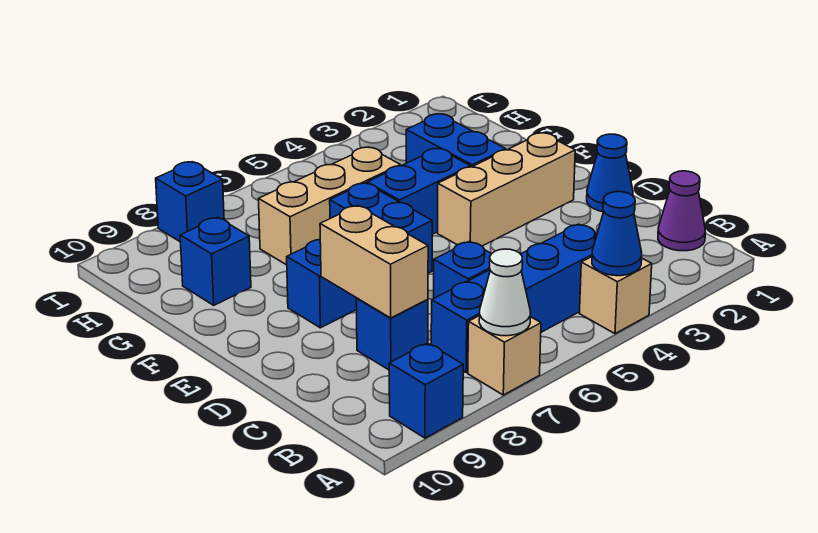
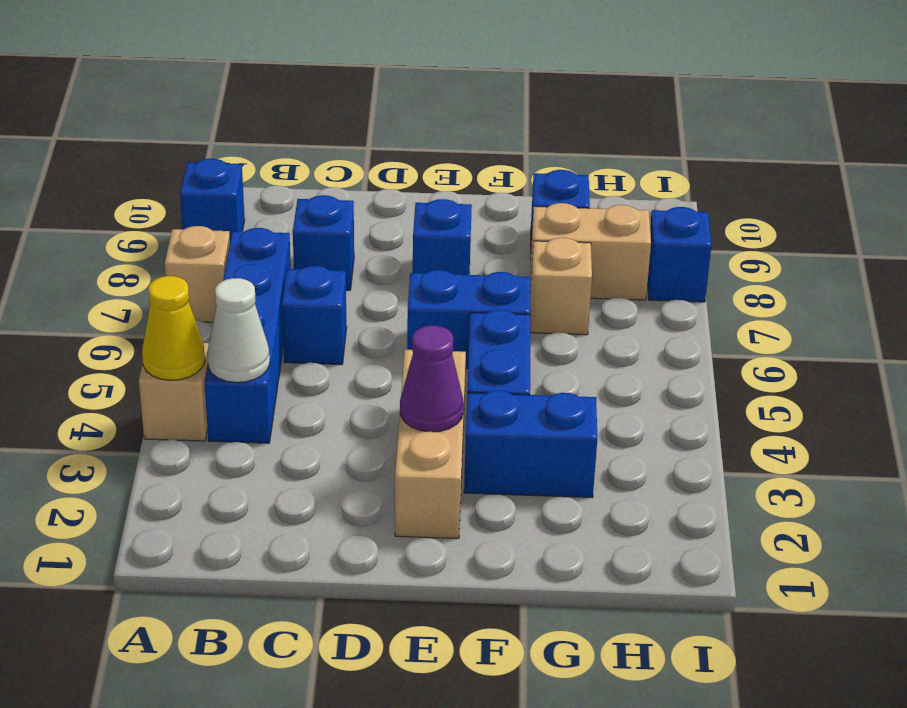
blue cone A4 level 2 -> yellow cone A4 level 2
white cone A7 level 2 -> white cone B4 level 2
purple cone B1 level 1 -> purple cone E3 level 2
tan brick C8:D8 level 2 -> tan brick G8:H8 level 1
blue cone D1 level 1 -> none
tan brick G5:G7 level 1 -> tan brick G7 level 1

